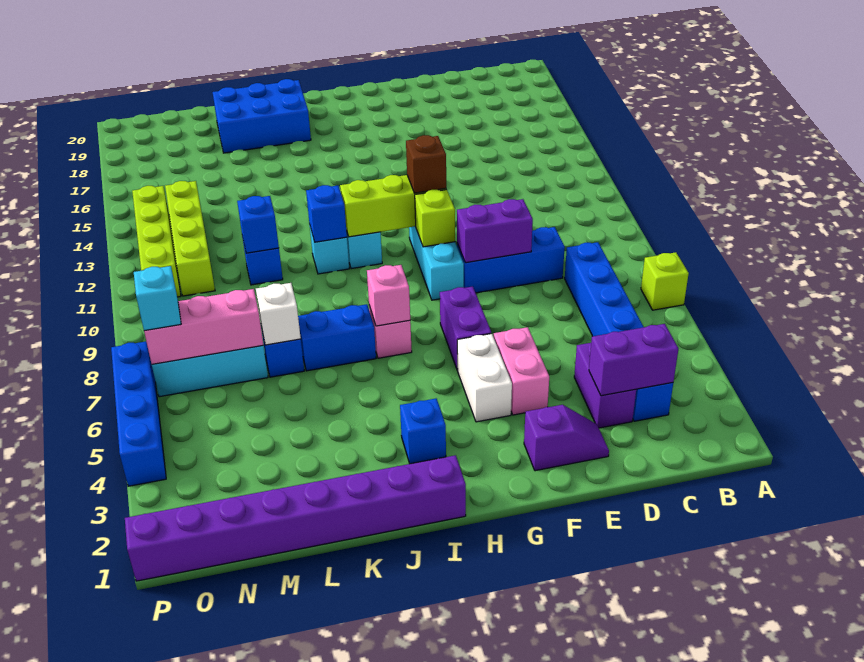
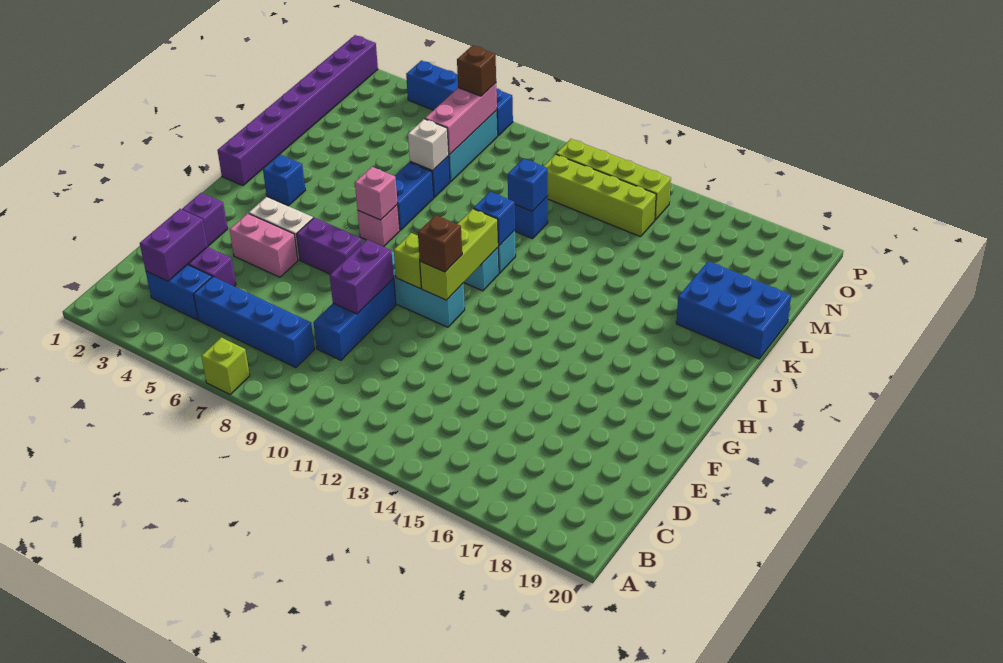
blue brick J18:L19 level 1 -> blue brick K18:L20 level 1
cyan brick O7 level 3 -> brown brick O7 level 3

